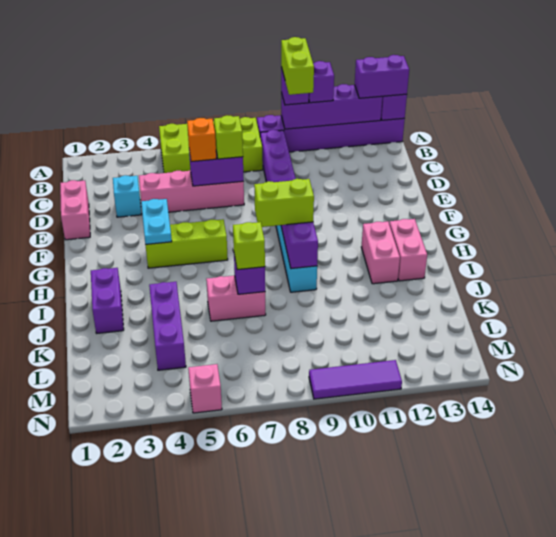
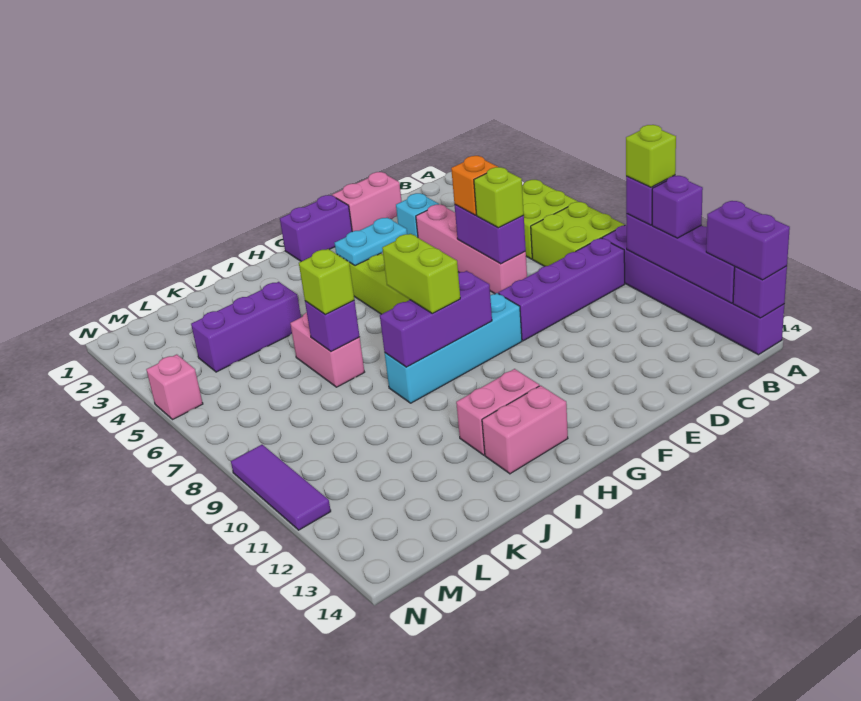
lime brick A10:B10 level 4 -> lime brick A10 level 4
purple brick I2:J2 level 1 -> purple brick F1:G1 level 1

